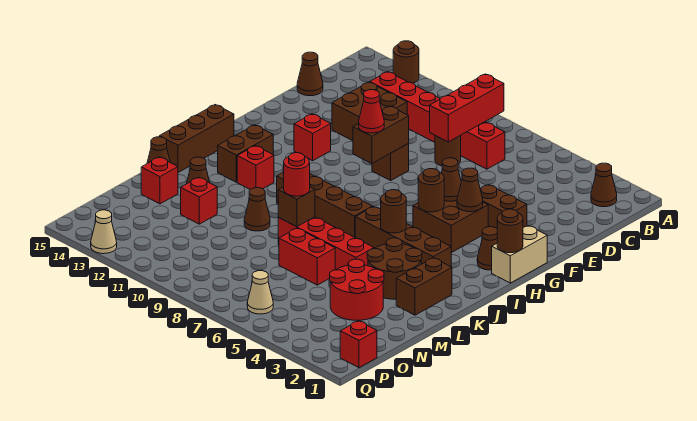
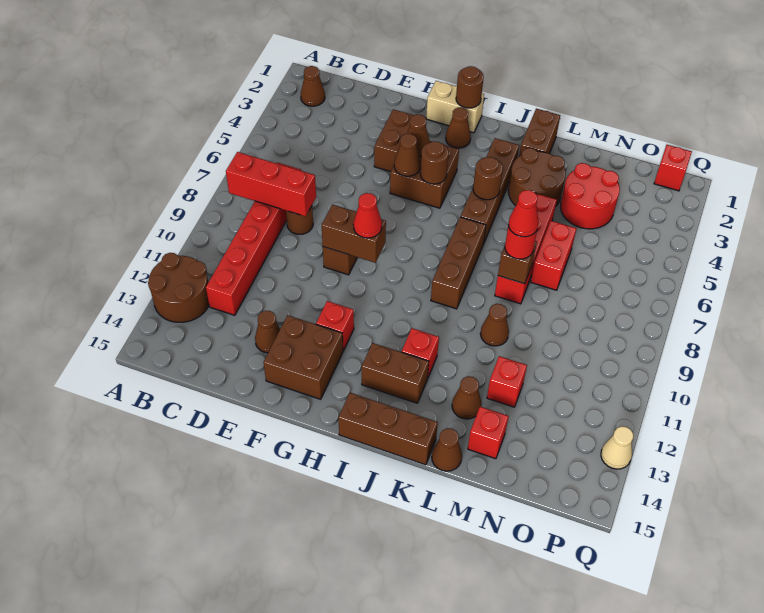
brown round brick A13 level 1 -> brown round brick A12:B13 level 1
brown brick D11:E12 level 1 -> brown brick F13:G14 level 1
brown cone D15 level 1 -> brown cone E13 level 1
brown brick J7:J10 level 1 -> brown brick J7:J9 level 1
brown brick K2:L2 level 1 -> brown brick K1:K2 level 1
none -> red cone L8 level 4
tan cone P6 level 1 -> none

